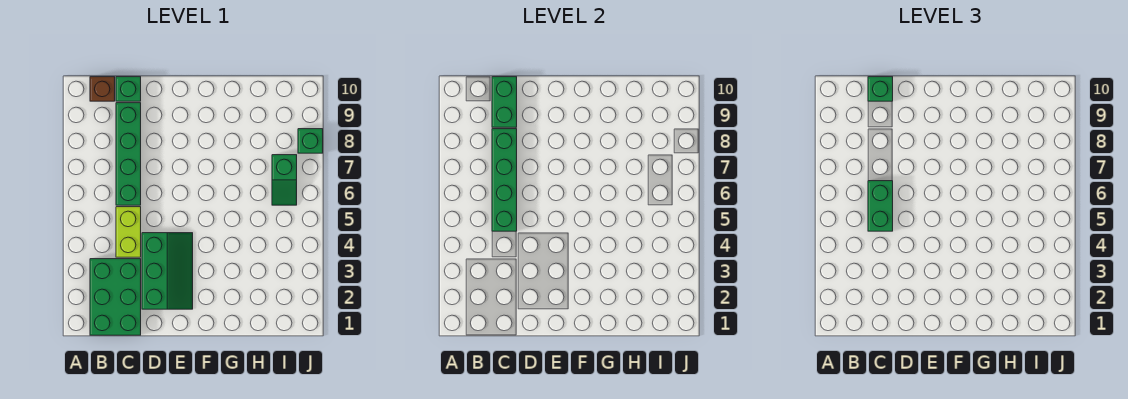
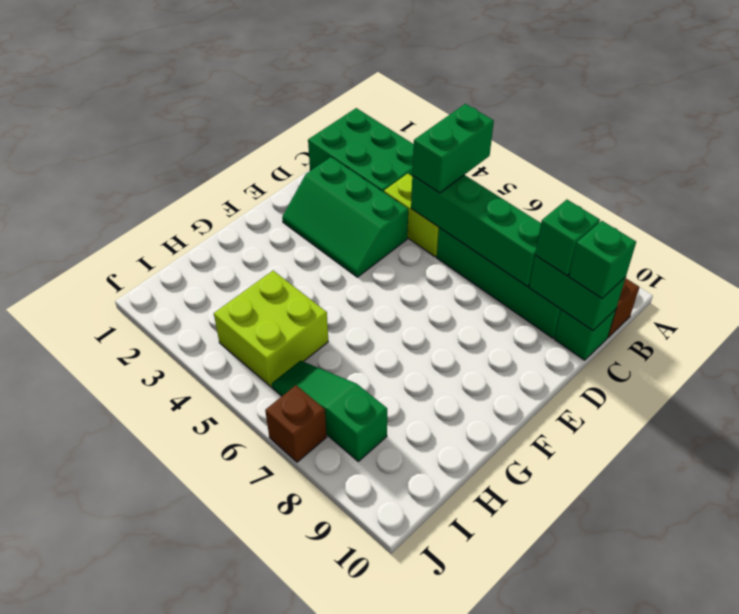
green brick C5:C6 level 3 -> green brick B5:C5 level 3
none -> lime brick H4:I5 level 1
green slope I6:I7 level 1 top 7 -> green slope I6:I8 level 1 top 8
none -> brown brick J7 level 1
green brick J8 level 1 -> green brick C9 level 3

